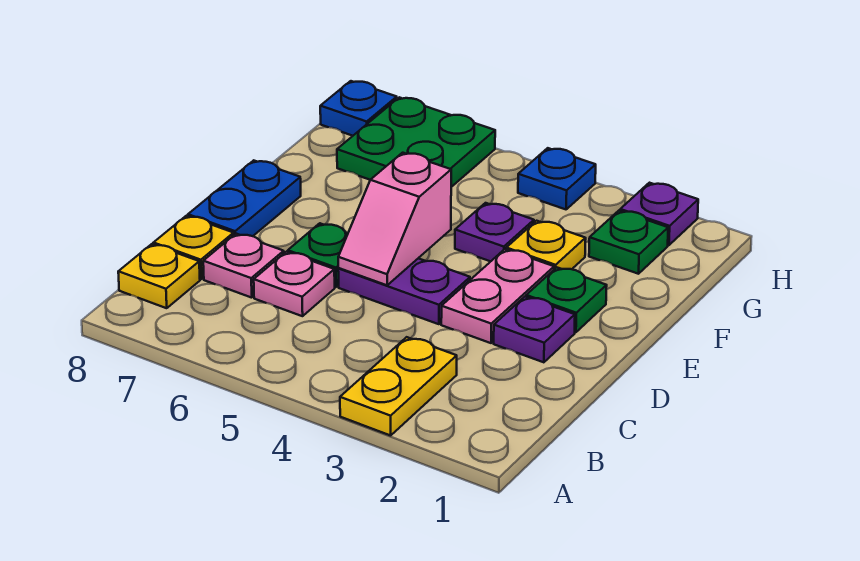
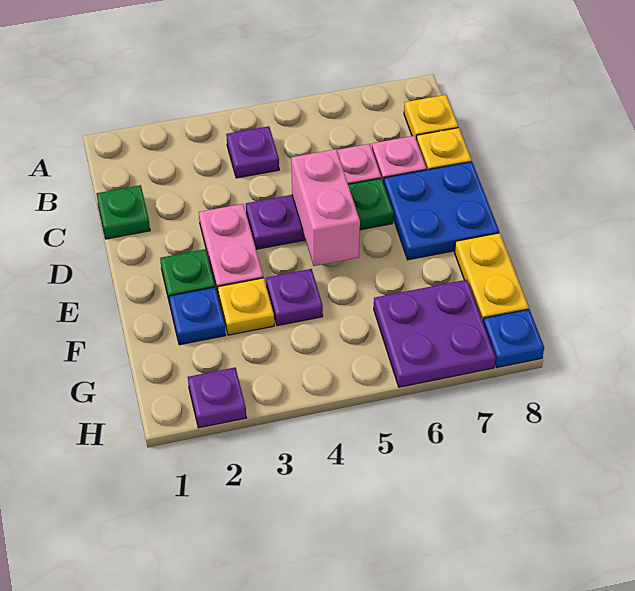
yellow plate A3:B3 level 1 -> yellow plate F8:G8 level 1
purple plate D2 level 1 -> purple plate B4 level 1
pink slope D5:E5 level 2 top E -> pink brick D5:E5 level 2
blue plate D8:E8 level 1 -> blue plate D7:E8 level 1
green plate G2 level 1 -> green plate C1 level 1
green plate G6:H7 level 1 -> purple plate G6:H7 level 1
blue plate H4 level 1 -> blue plate F2 level 1

